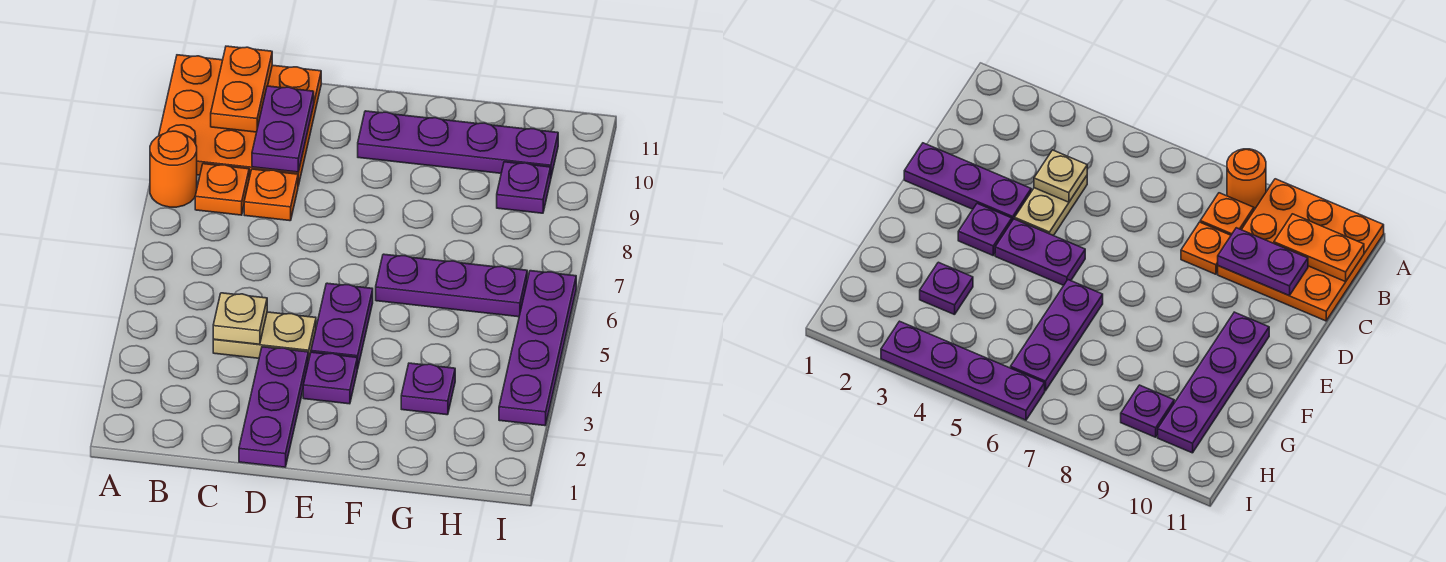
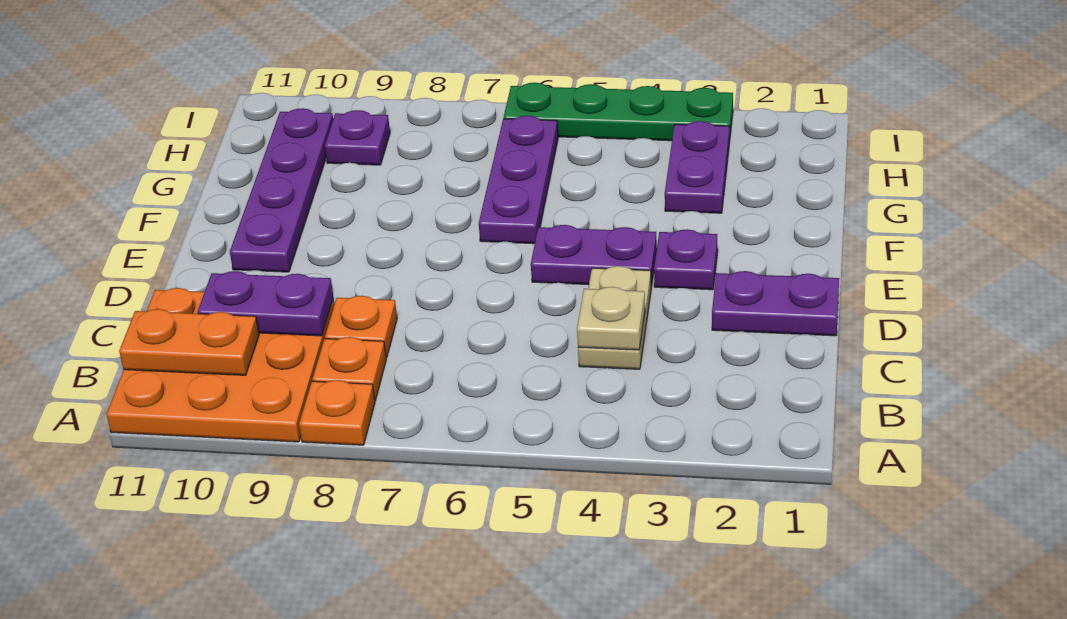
orange round brick A8 level 1 -> orange plate A8 level 1
purple plate D1:D3 level 1 -> purple plate D1:D2 level 1
purple plate G3 level 1 -> purple plate G3:H3 level 1
purple plate I3:I6 level 1 -> green plate I3:I6 level 1

